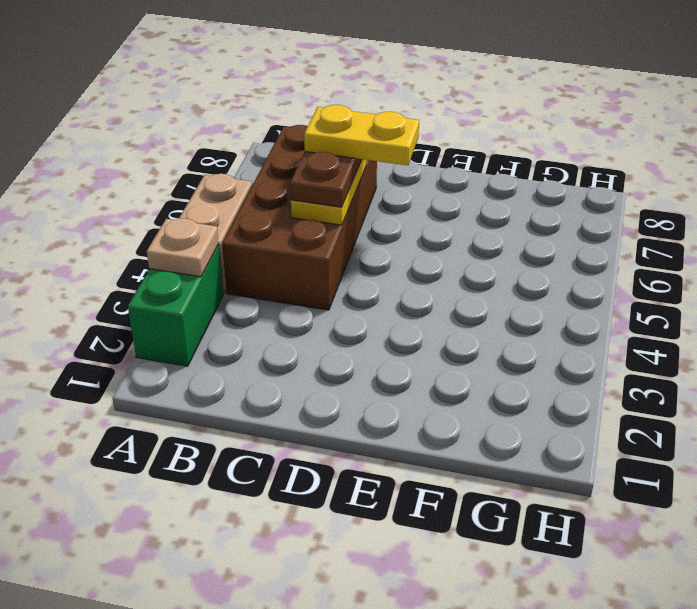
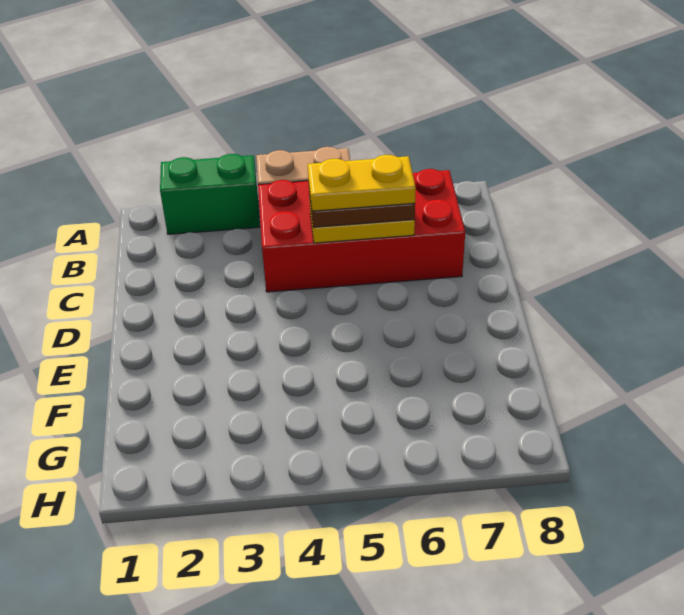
tan plate A3 level 2 -> none
brown brick B4:C7 level 1 -> red brick B4:C7 level 1
yellow plate C6:D6 level 4 -> yellow plate C5:C6 level 4

